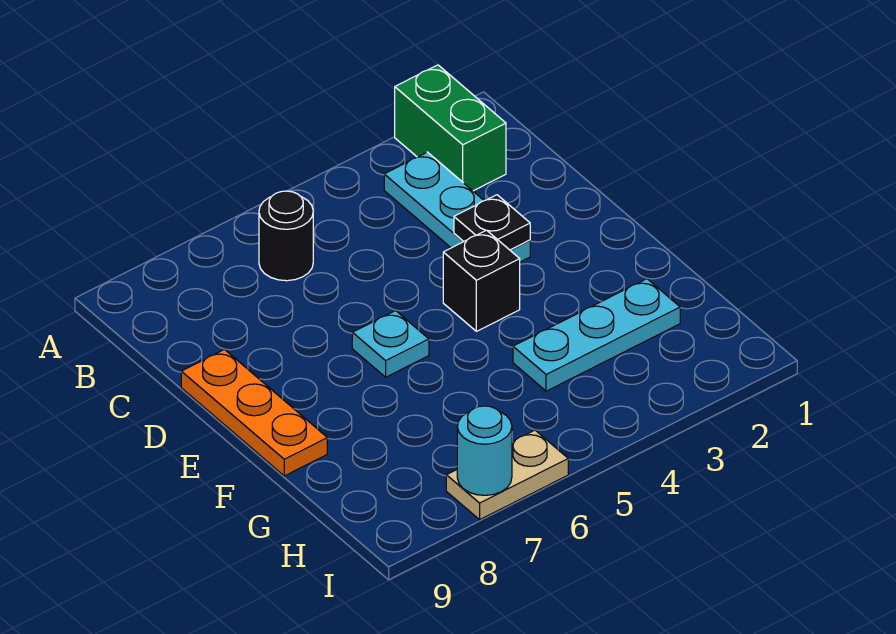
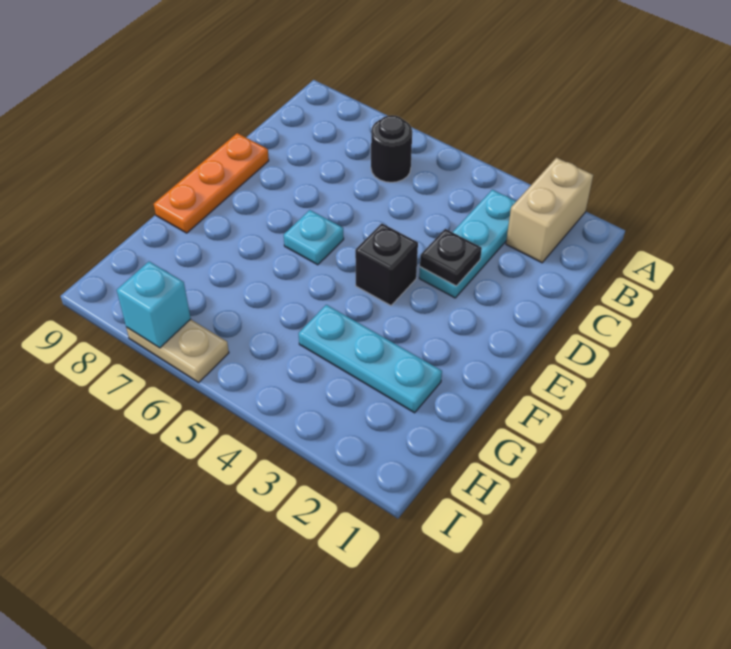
green brick A2:B2 level 1 -> tan brick A2:B2 level 1
cyan round brick I7 level 2 -> cyan brick I7 level 2

